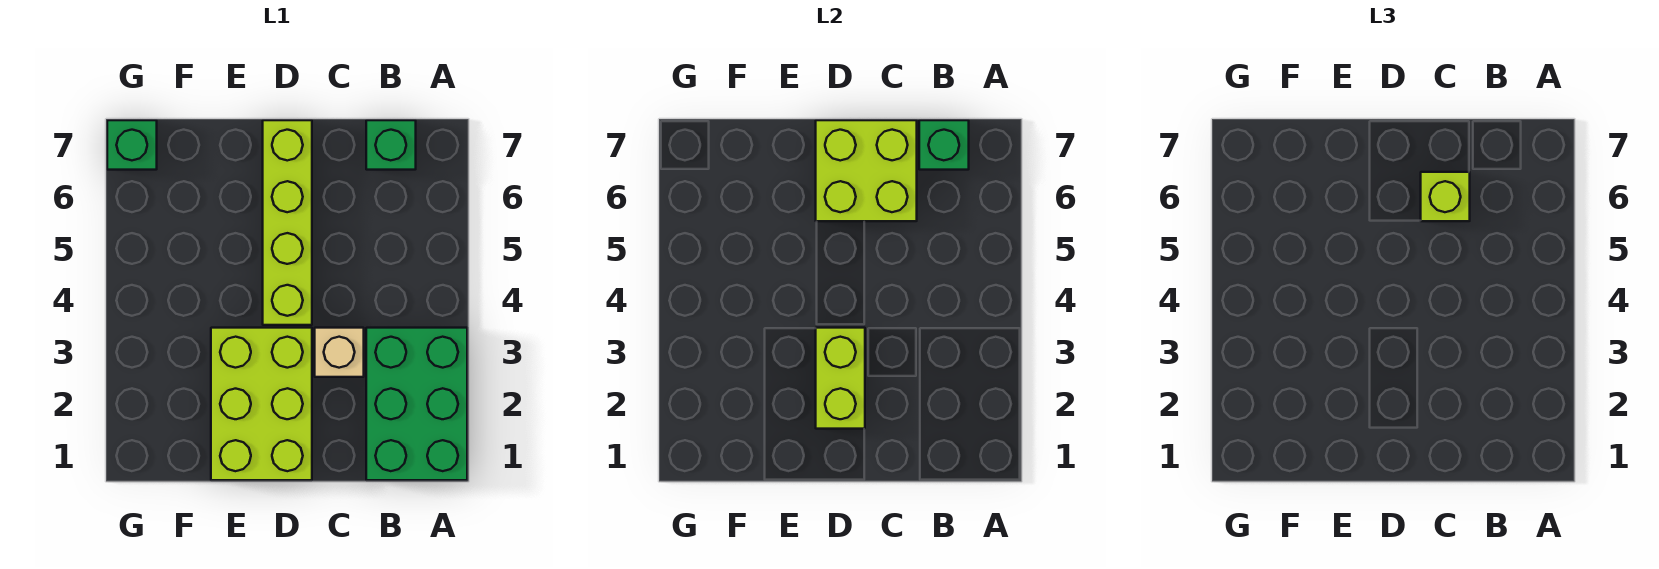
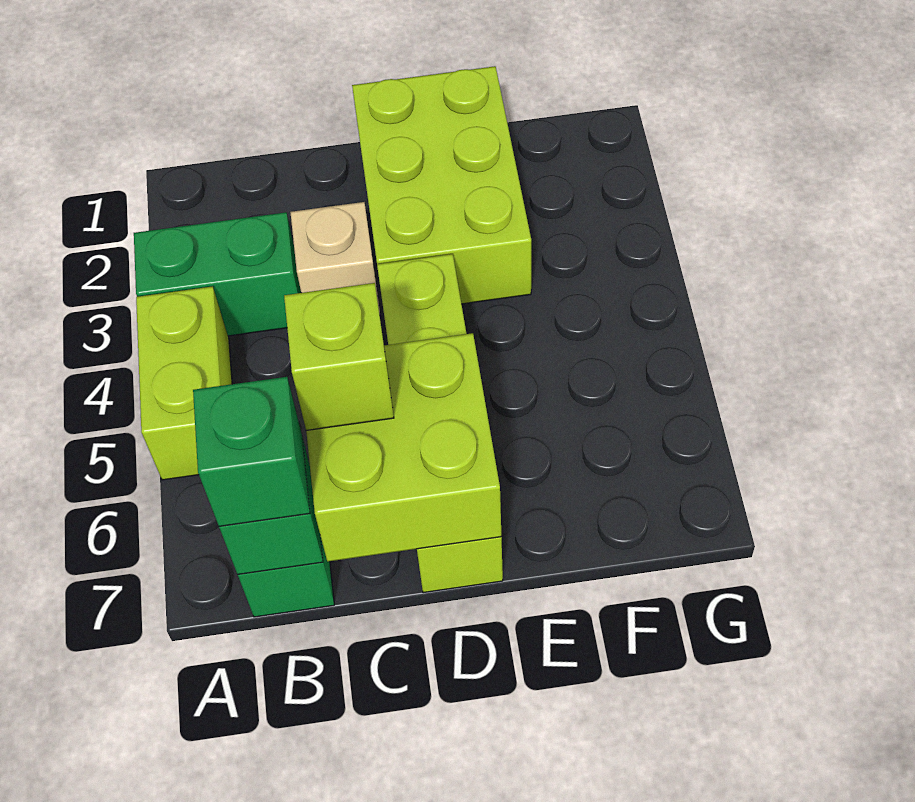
green brick A1:B3 level 1 -> green brick A3:B3 level 1
lime brick D2:D3 level 2 -> lime brick A4:A5 level 1
green brick G7 level 1 -> green brick B7 level 3

